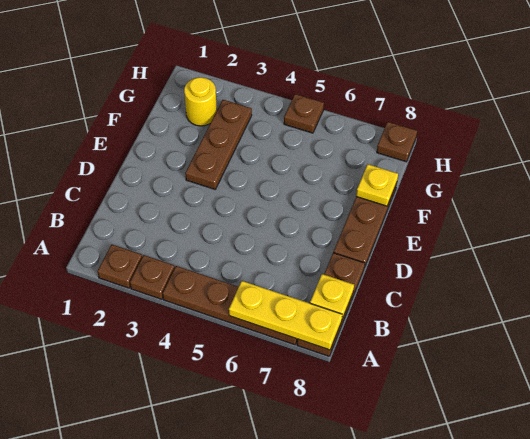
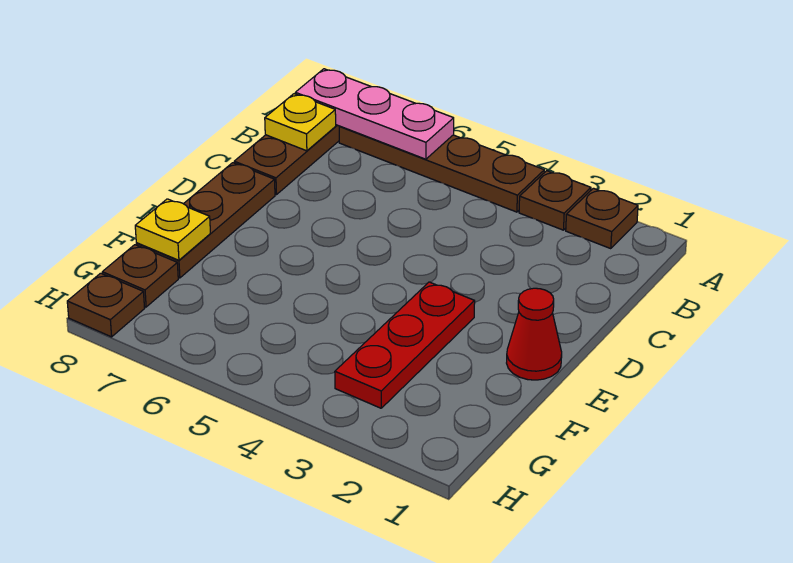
yellow plate A6:A8 level 2 -> pink plate A6:A8 level 2
none -> red cone E1 level 1
brown plate E3:G3 level 1 -> red plate E3:G3 level 1
yellow round brick G2 level 1 -> none
brown plate H5 level 1 -> brown plate G8 level 1

